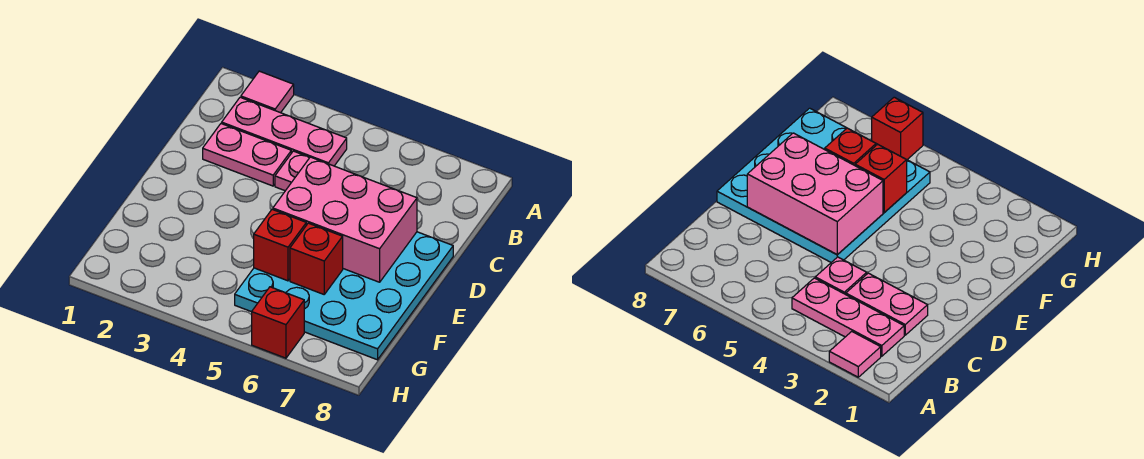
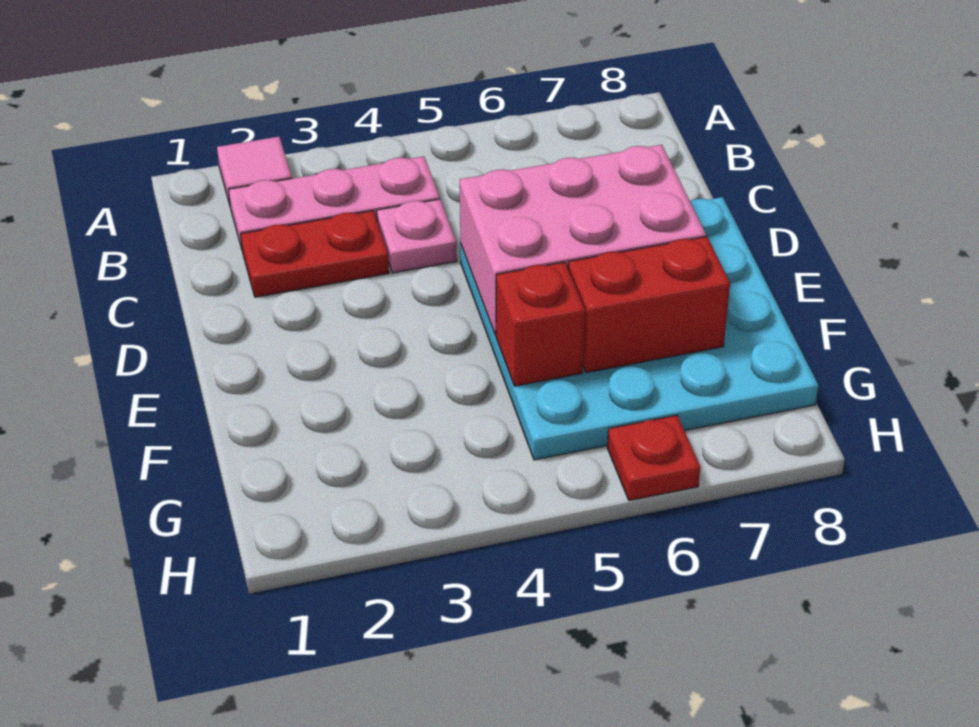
pink plate C2:C3 level 1 -> red plate C2:C3 level 1
red brick F6 level 2 -> red brick F6:F7 level 2
red brick H6 level 1 -> red plate H6 level 1

